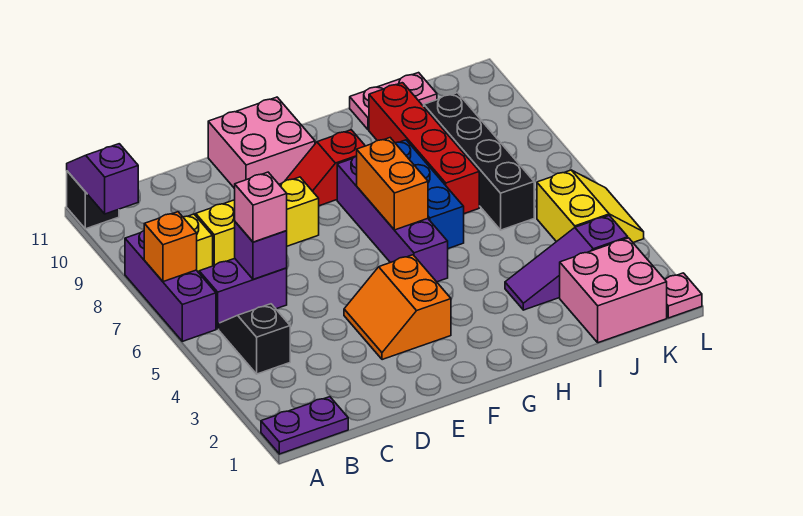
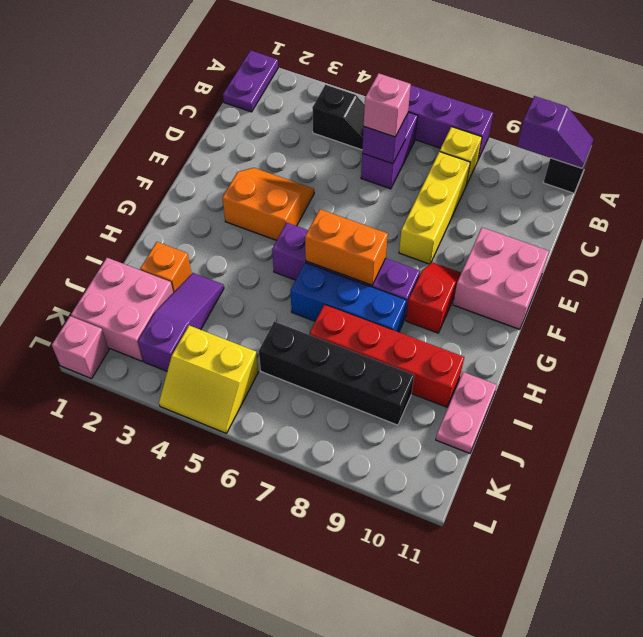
orange brick A7 level 2 -> orange brick I2 level 1
pink plate L1 level 1 -> pink brick L1 level 1

